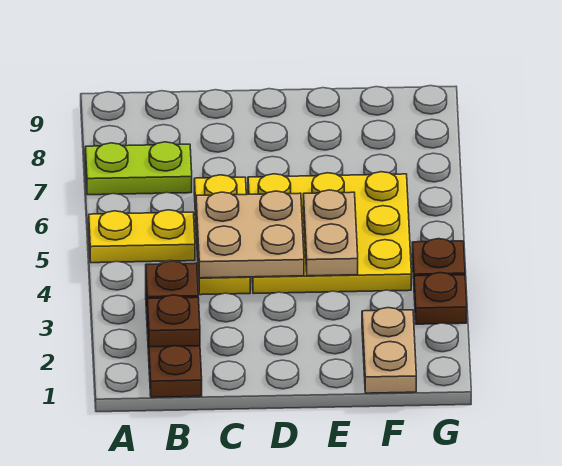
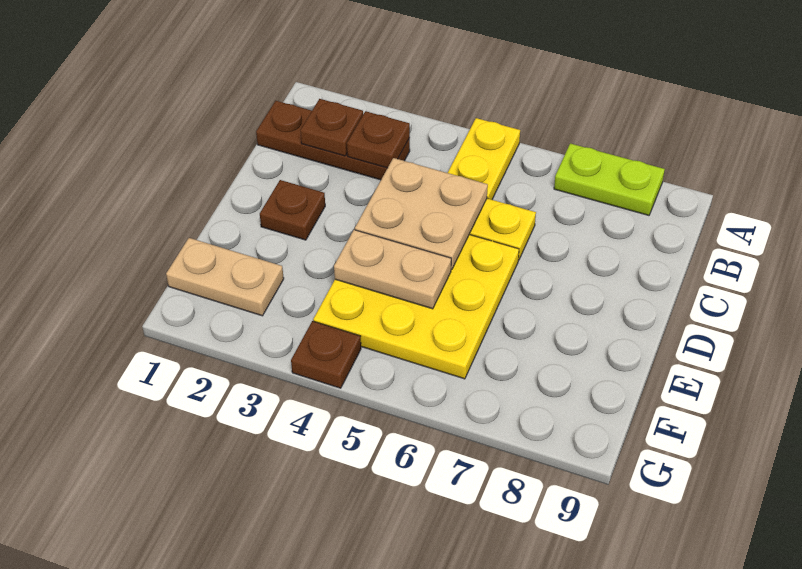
lime plate A7:B7 level 1 -> lime plate A7:A8 level 1
brown plate G3 level 1 -> brown plate D2 level 1

